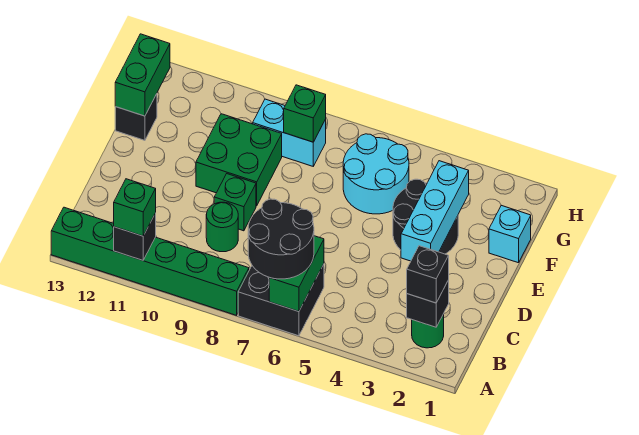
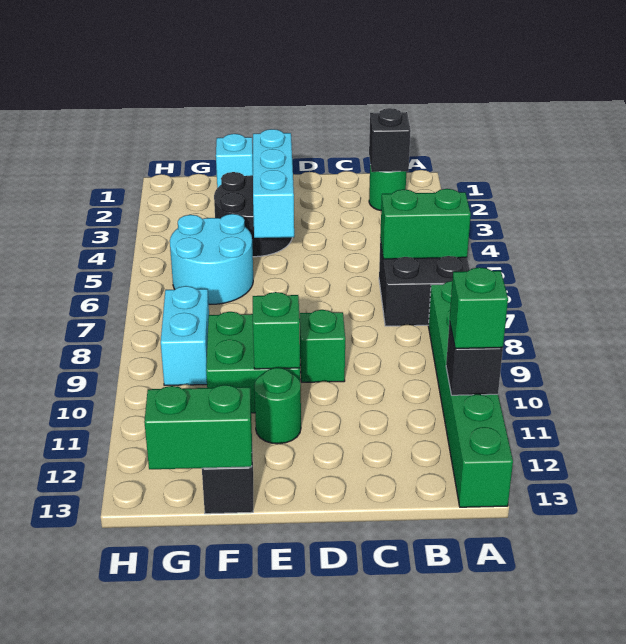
black round brick A6:B7 level 3 -> none
black brick B2 level 3 -> none
green round brick C9 level 1 -> green round brick E11 level 1
cyan brick D3:F3 level 2 -> cyan brick E3:E5 level 2
green brick G8 level 2 -> green brick E10 level 2

